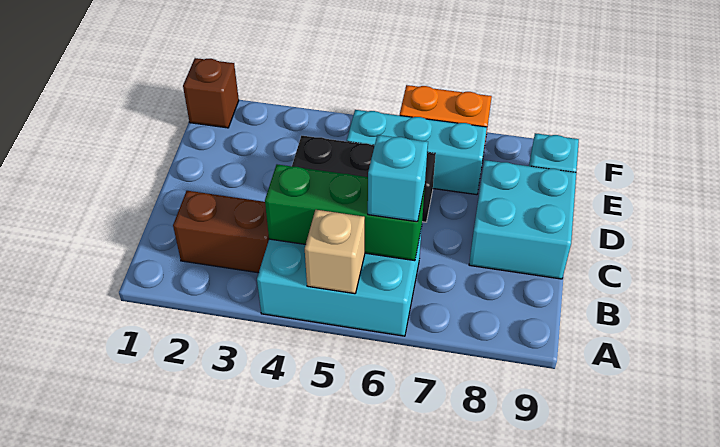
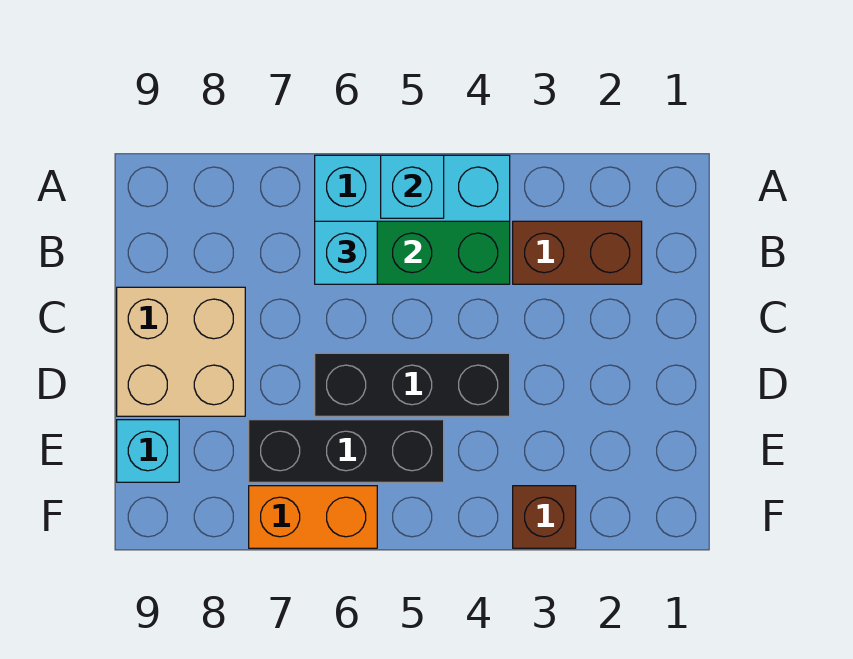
tan brick A5 level 2 -> cyan brick A5 level 2
cyan brick C8:D9 level 1 -> tan brick C8:D9 level 1
cyan brick E5:E7 level 1 -> black brick E5:E7 level 1
brown brick F1 level 1 -> brown brick F3 level 1

